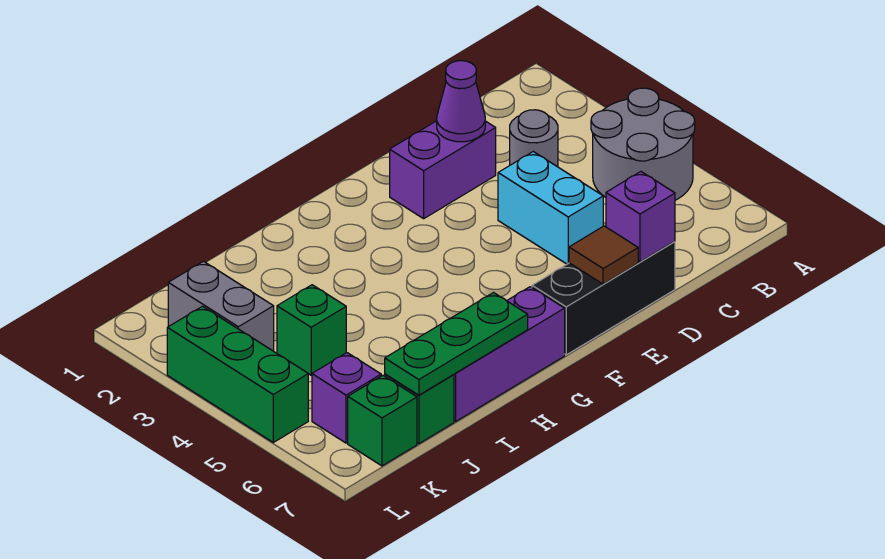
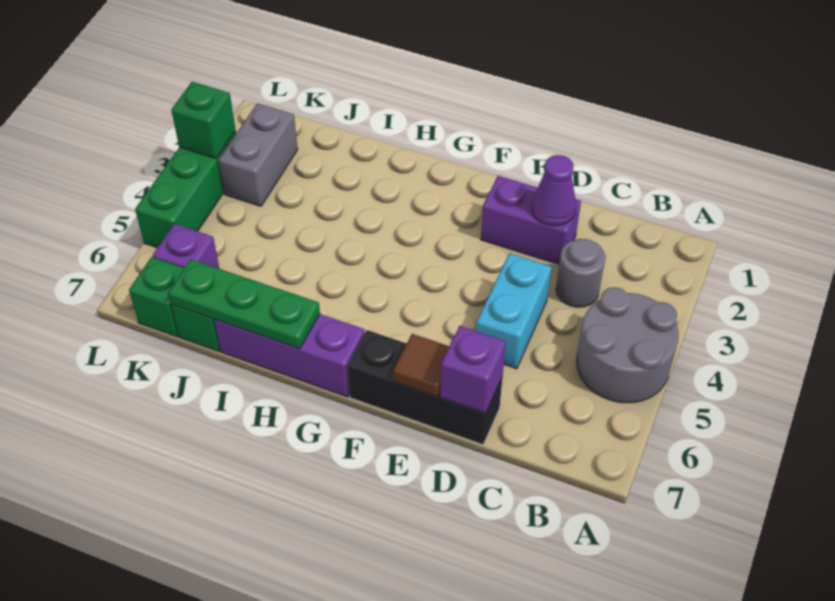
green brick J4 level 1 -> green brick L3 level 2

